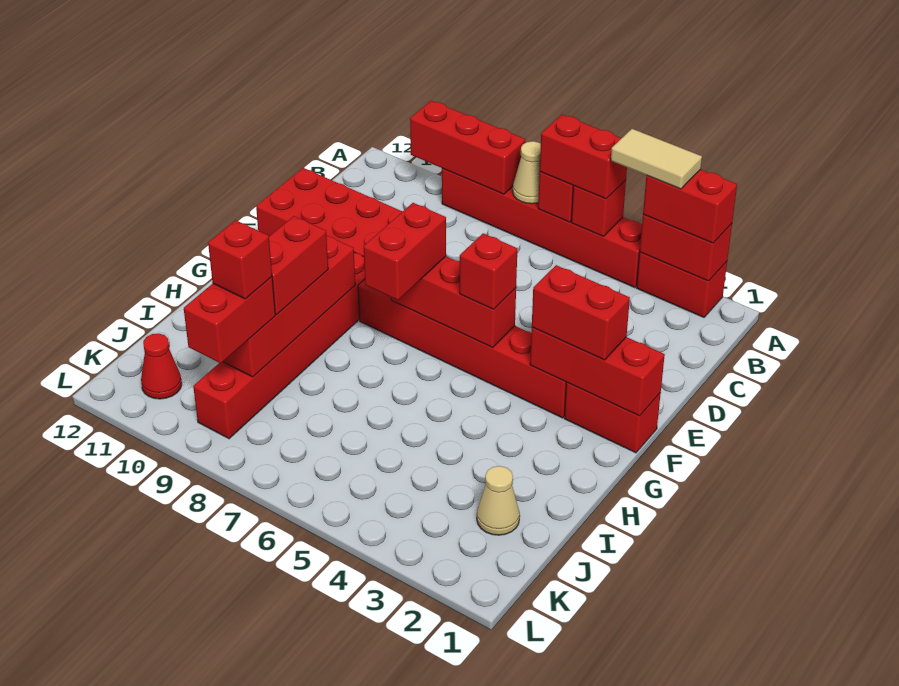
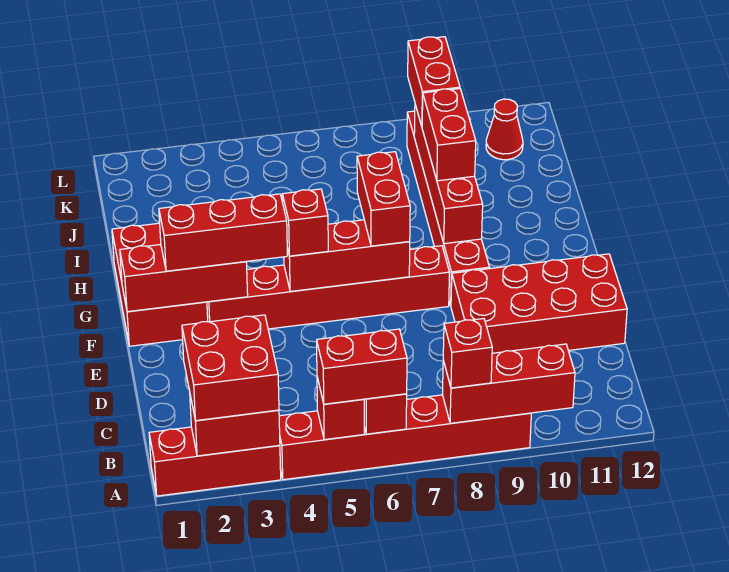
red brick A2:A3 level 1 -> red brick A1:A3 level 1
red brick A2:A3 level 3 -> red brick A2:B3 level 3
tan tile A3:A4 level 4 -> none
tan cone A7 level 2 -> none
red brick F1:F2 level 1 -> red brick F1:H2 level 1
red brick F2:F3 level 3 -> red brick F2:F4 level 3
tan cone J2 level 1 -> none
red brick J9 level 4 -> red brick A8 level 3

